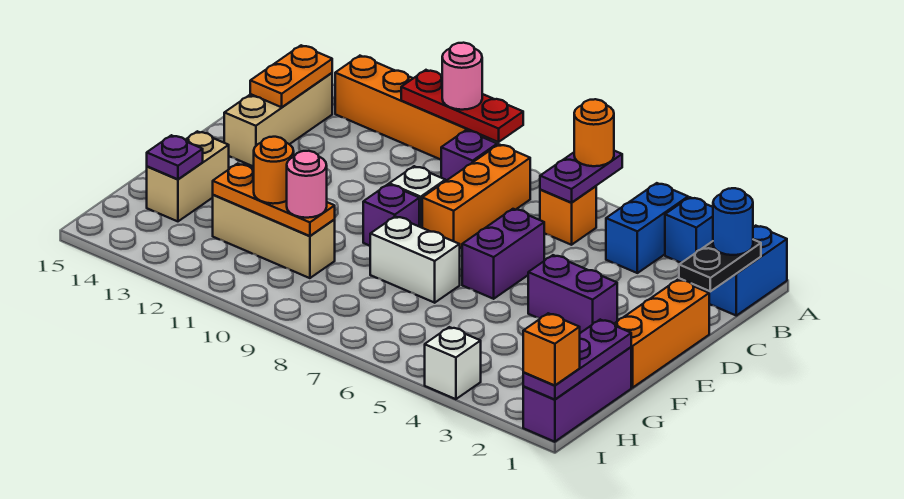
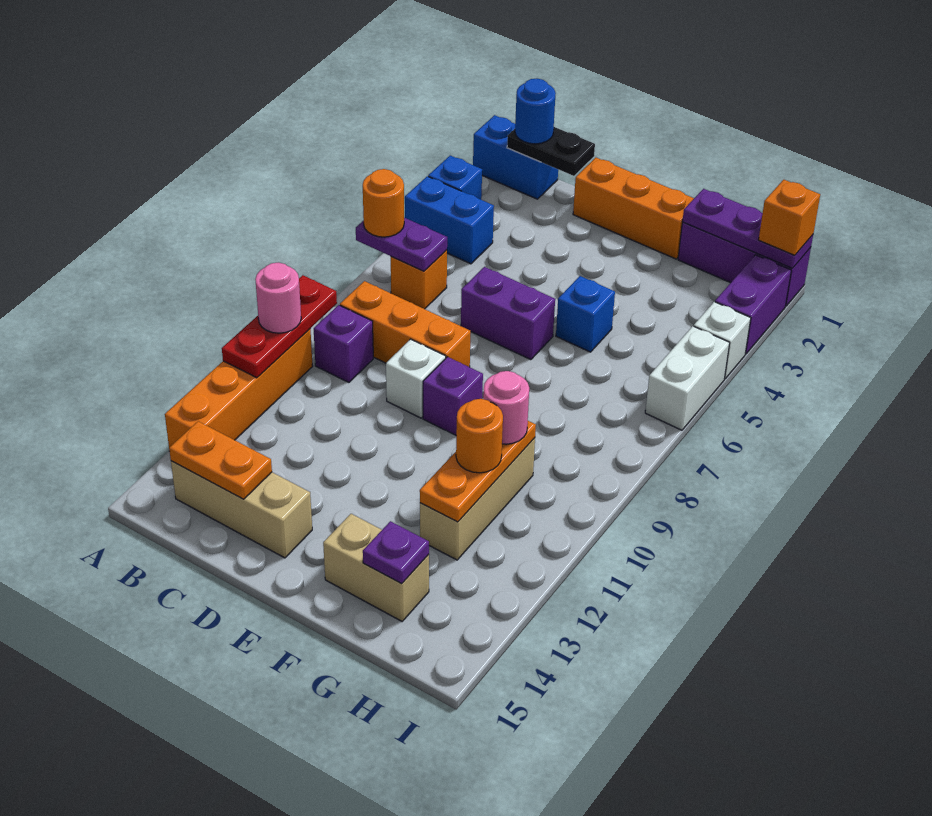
purple brick E3:E4 level 1 -> purple brick I2:I3 level 1
none -> blue brick F5 level 1
white brick F7:F8 level 1 -> white brick I5:I6 level 1

